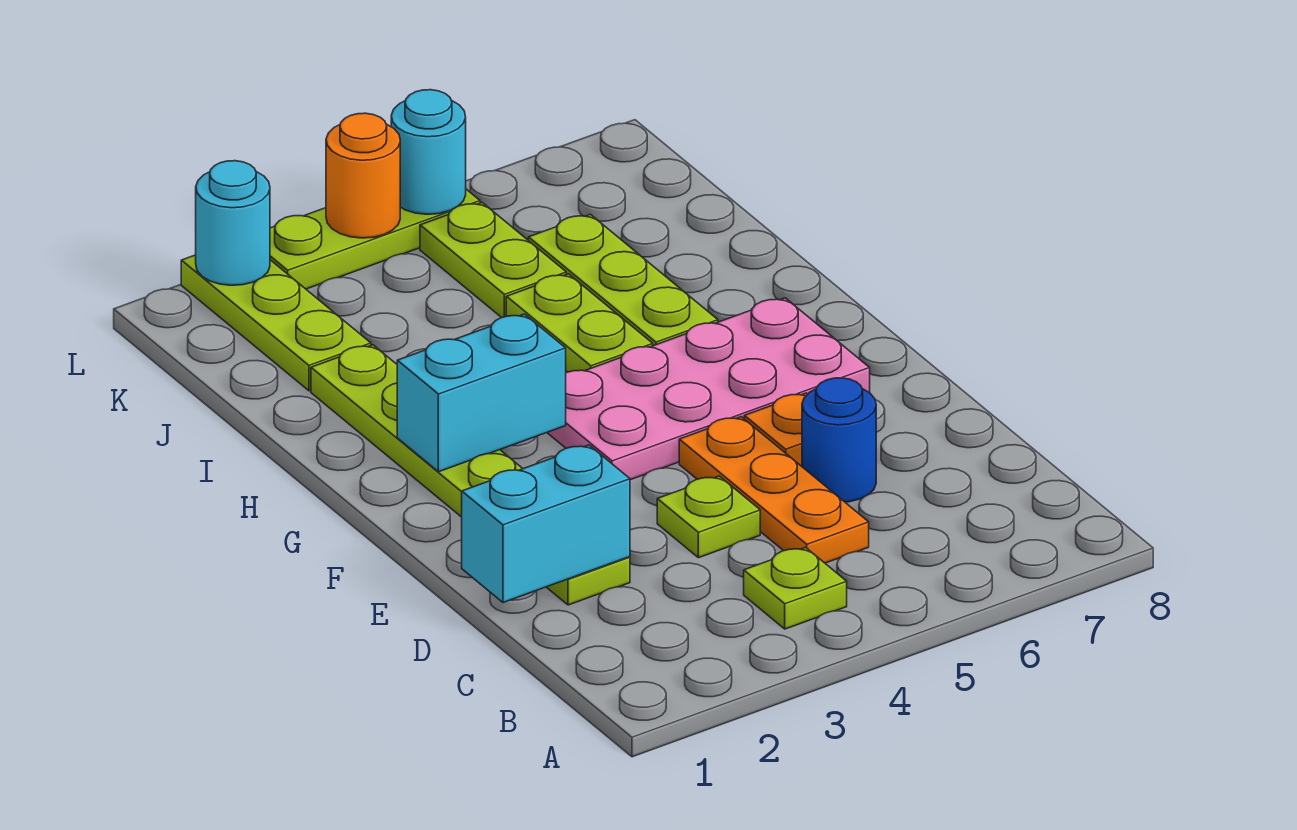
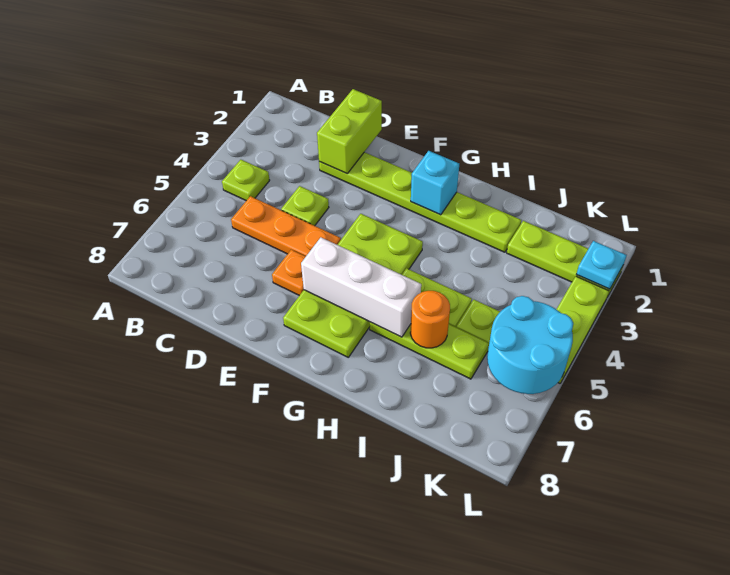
cyan brick D1:D2 level 2 -> lime brick D1:D2 level 2
blue round brick D6 level 1 -> none
pink plate F4:G7 level 1 -> lime plate F4:G7 level 1
none -> white brick F6:H6 level 2
cyan brick G2:G3 level 2 -> cyan brick G2 level 2
cyan round brick L2 level 2 -> cyan plate L2 level 2
orange round brick L4 level 2 -> orange round brick I6 level 2
cyan round brick L5 level 2 -> cyan round brick K5:L6 level 2

